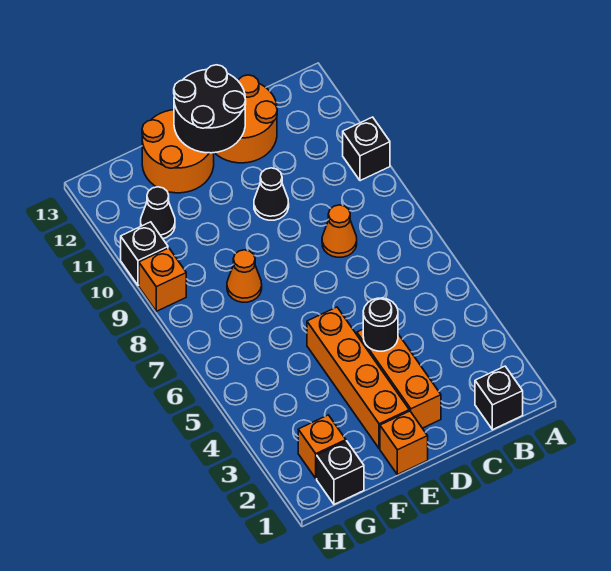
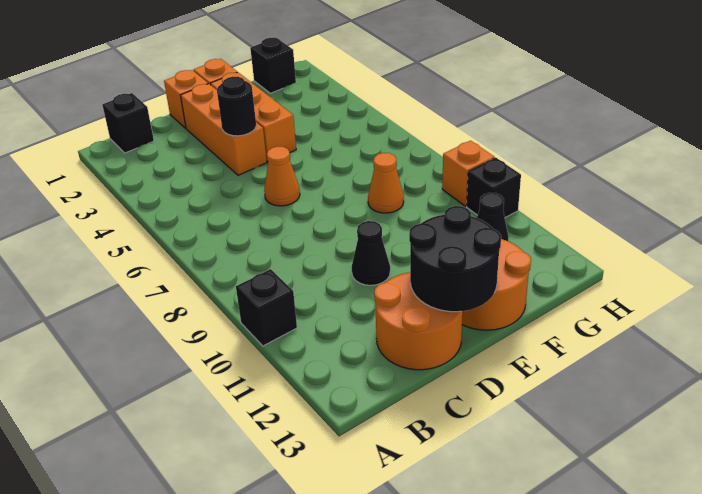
orange cone C8 level 1 -> orange cone D6 level 1
orange brick E2:E5 level 1 -> orange brick E2:E4 level 1
orange brick G2 level 1 -> orange brick D1 level 1

